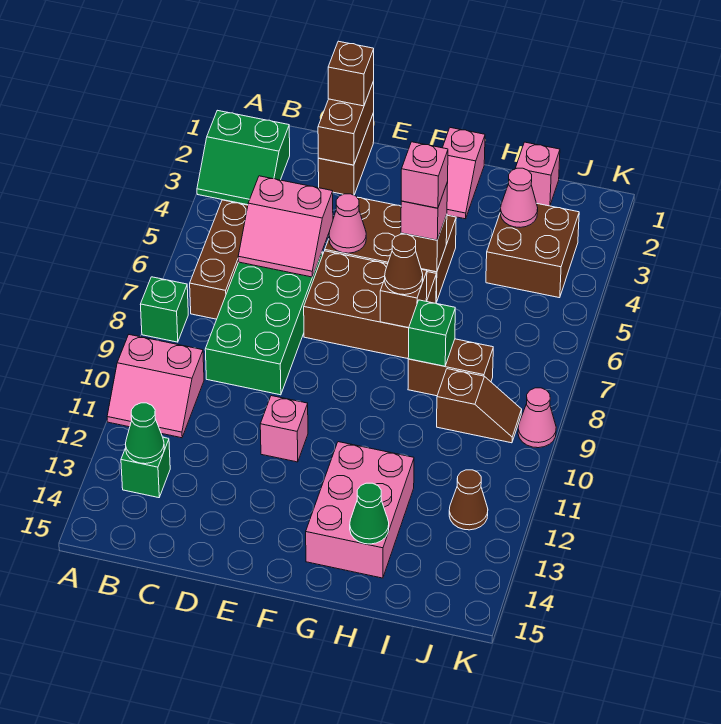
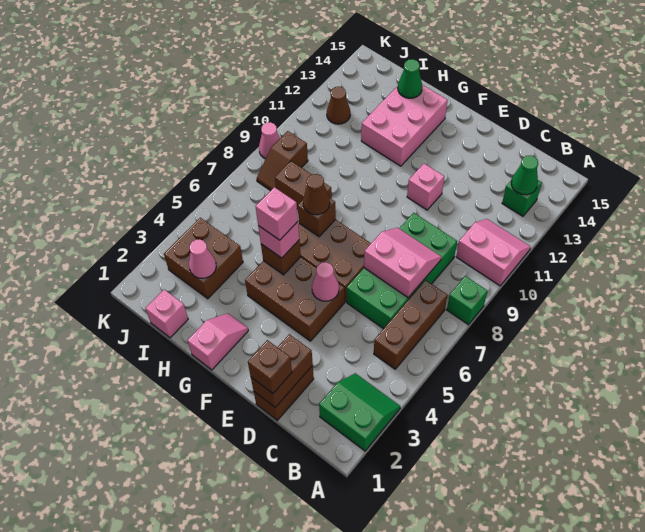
pink slope C5:D6 level 2 top 5 -> pink slope C7:D8 level 2 top 7
green brick H8 level 2 -> none
brown slope I9:J9 level 1 top I -> brown slope J8:J9 level 1 top 9

